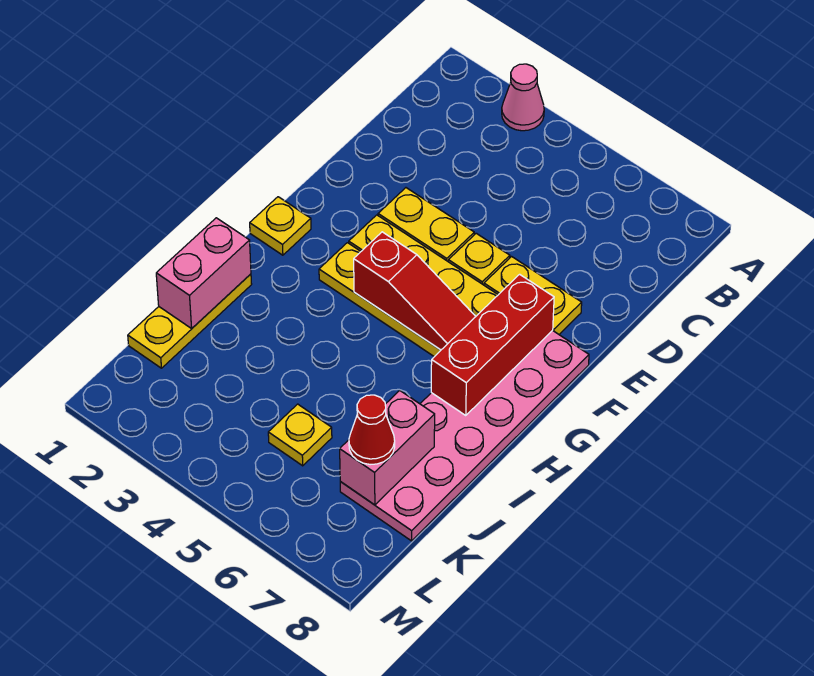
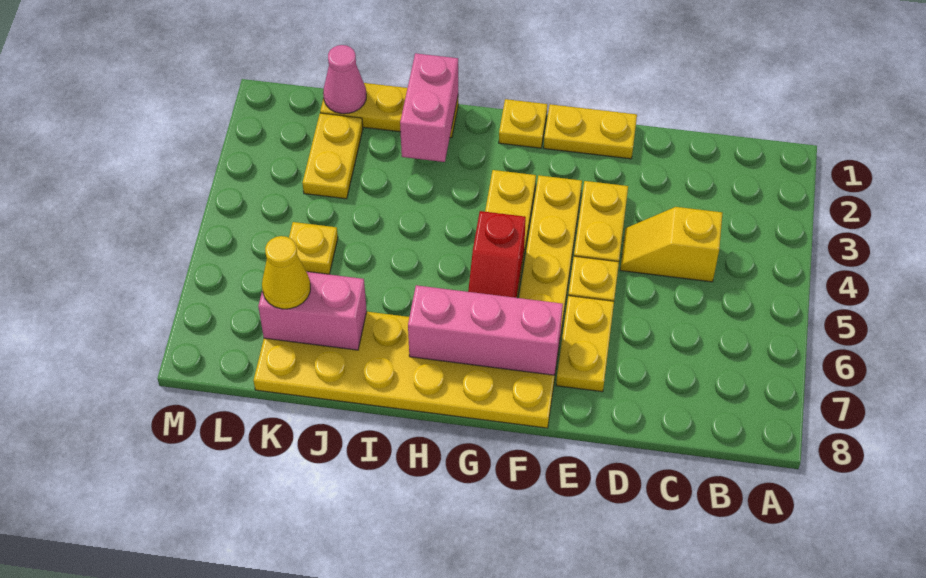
pink cone A3 level 1 -> pink cone K1 level 2
none -> yellow slope C4:D4 level 1 top C
none -> yellow plate E1:F1 level 1
pink plate F7:K8 level 1 -> yellow plate F7:K8 level 1
red brick F7:H7 level 2 -> pink brick F7:H7 level 2
red slope G4:G6 level 2 top 4 -> red slope G5:G6 level 2 top 5
pink brick I1:J1 level 2 -> pink brick I1:I2 level 2
none -> yellow plate K2:K3 level 1
red cone K7 level 3 -> yellow cone K7 level 3

